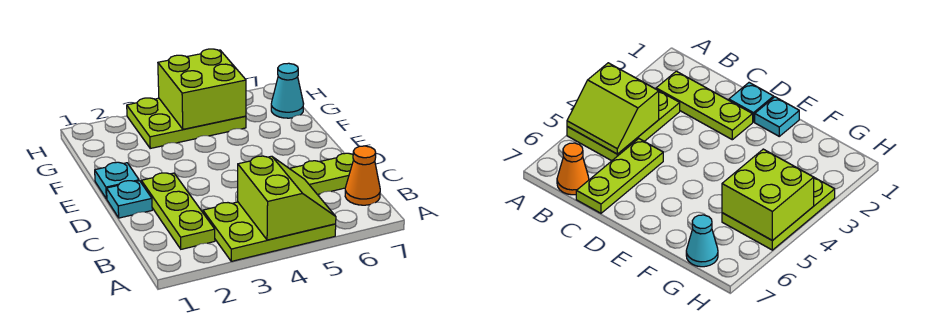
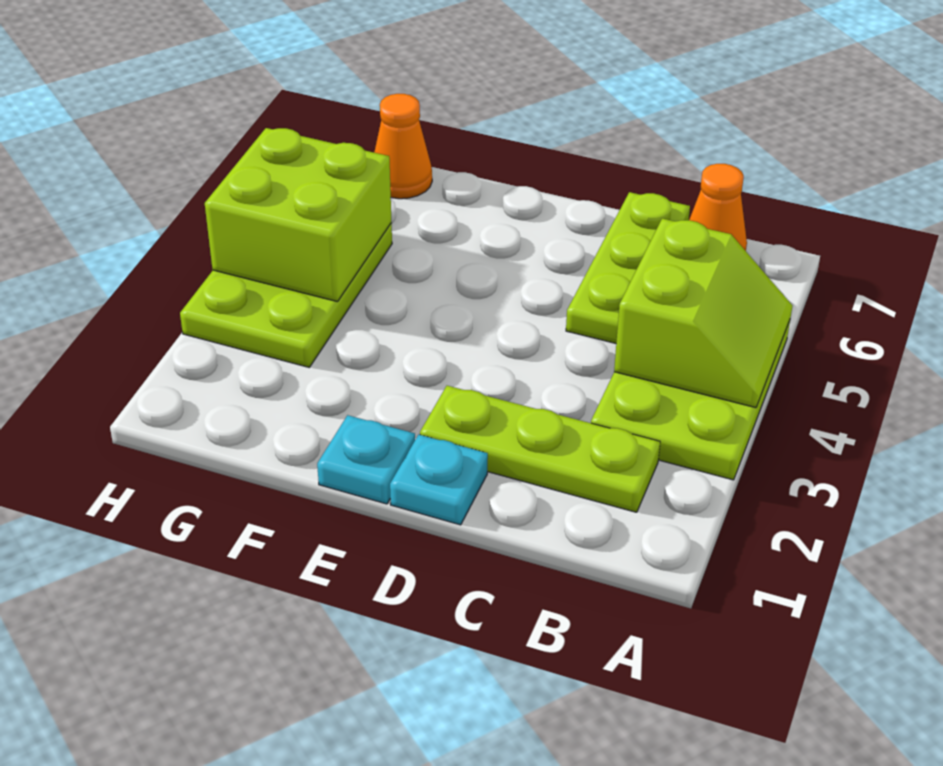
lime slope A4:B5 level 2 top 4 -> lime slope A4:B5 level 2 top B
cyan cone G7 level 1 -> orange cone G7 level 1

